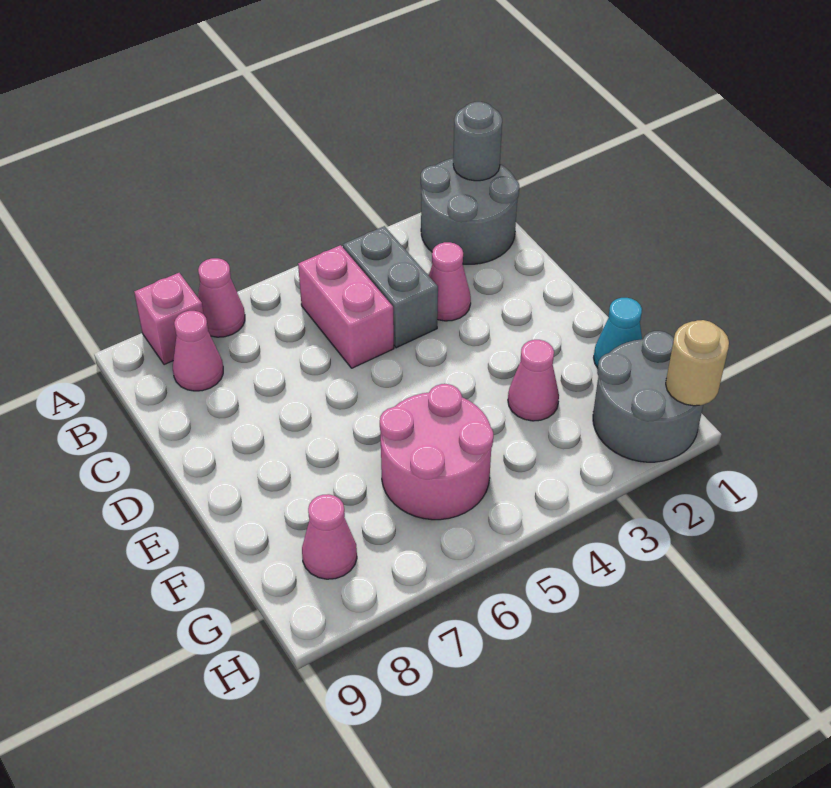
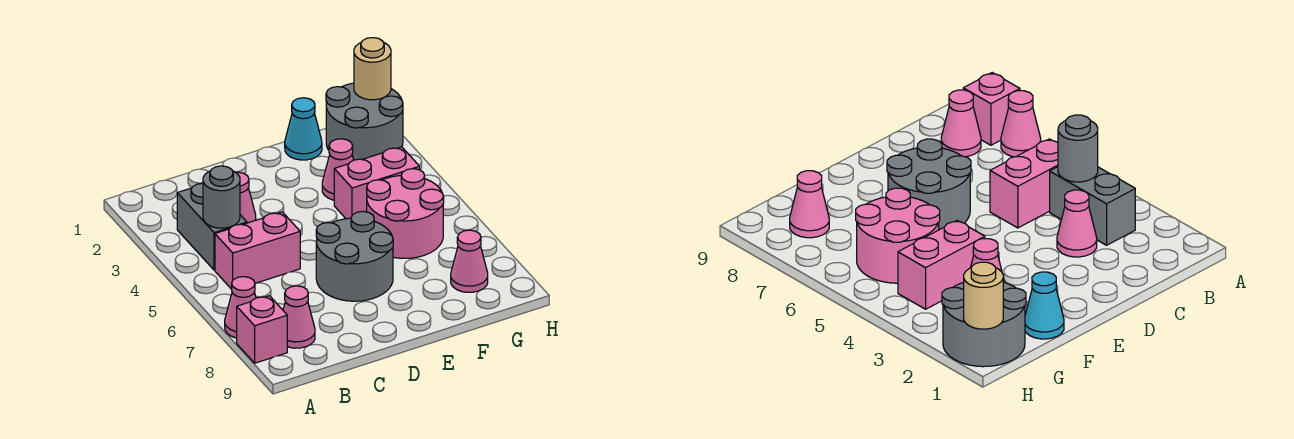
grey round brick A1:B2 level 1 -> grey round brick D6:E7 level 1
grey round brick A1 level 2 -> grey round brick B4 level 2
grey brick B4:C4 level 1 -> grey brick B3:B4 level 1
none -> pink brick F4:G4 level 1

